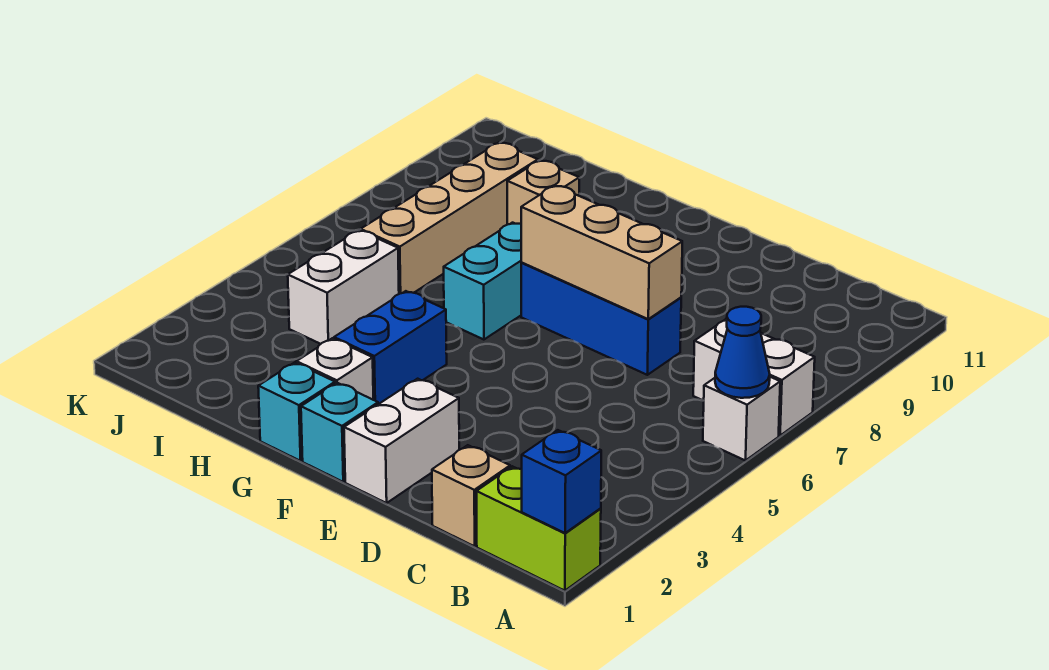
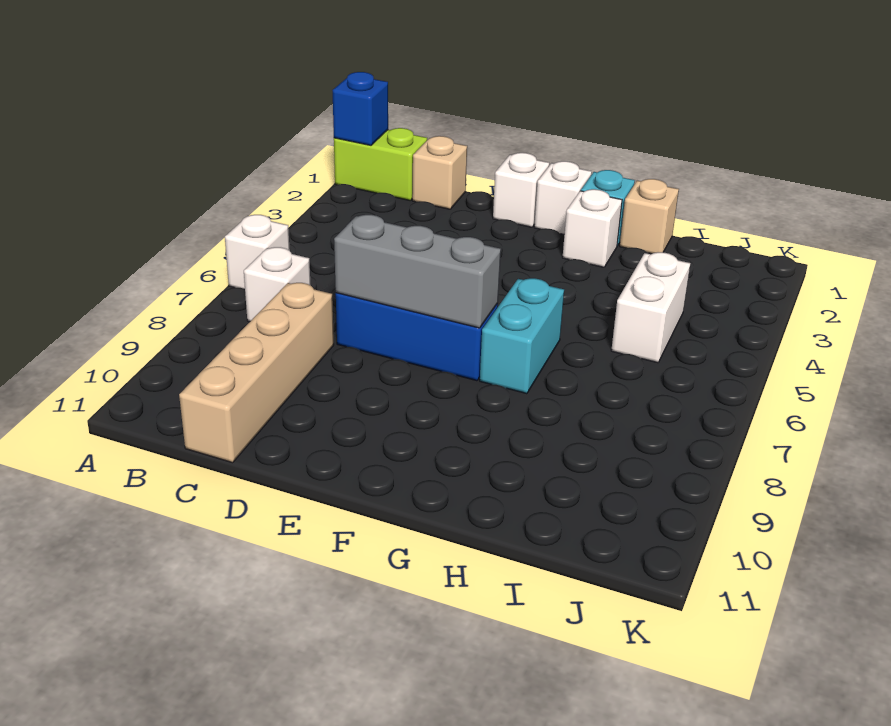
blue cone A6 level 2 -> none
white brick A7:B7 level 1 -> white brick B7 level 1
tan brick D7:F7 level 2 -> grey brick D7:F7 level 2
white brick E1:E2 level 1 -> white brick E1 level 1
cyan brick F1 level 1 -> white brick F1 level 1
blue brick G3:G4 level 1 -> none
tan brick H9 level 1 -> tan brick H1 level 1
tan brick I6:I9 level 1 -> tan brick C8:C11 level 1

